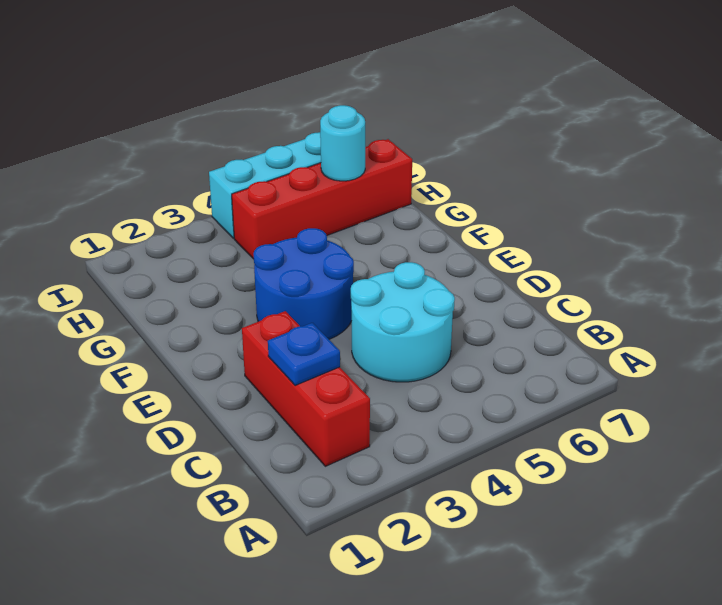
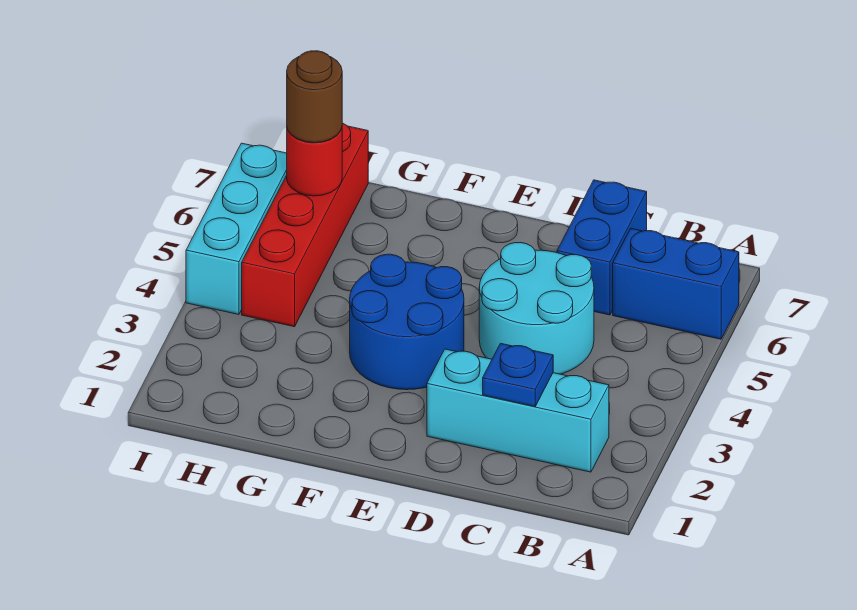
none -> blue brick A6:B6 level 1
red brick B2:D2 level 1 -> cyan brick B2:D2 level 1
none -> blue brick C6:C7 level 1
cyan round brick H6 level 2 -> red round brick H6 level 2
none -> brown round brick H6 level 3

